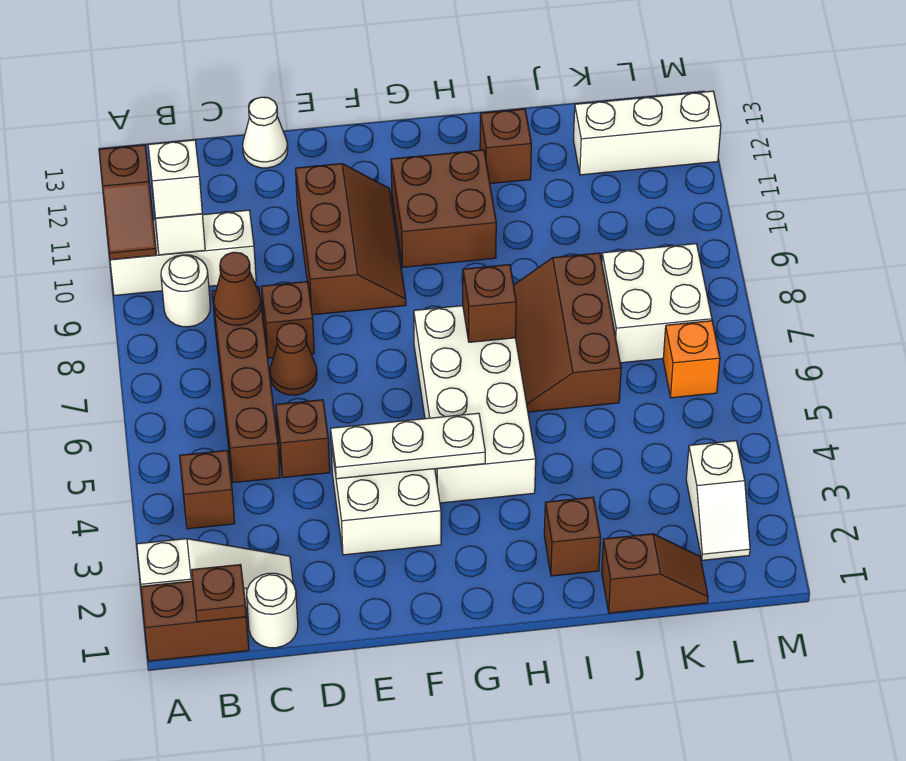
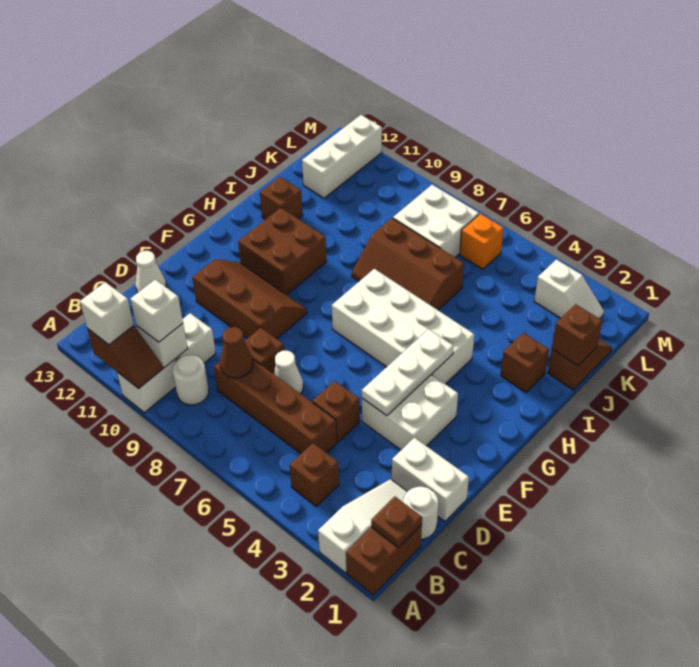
none -> white brick A11 level 3
none -> white brick D1:D2 level 1
brown cone D7 level 1 -> white cone D7 level 1
brown brick H7 level 2 -> brown brick J1 level 2

